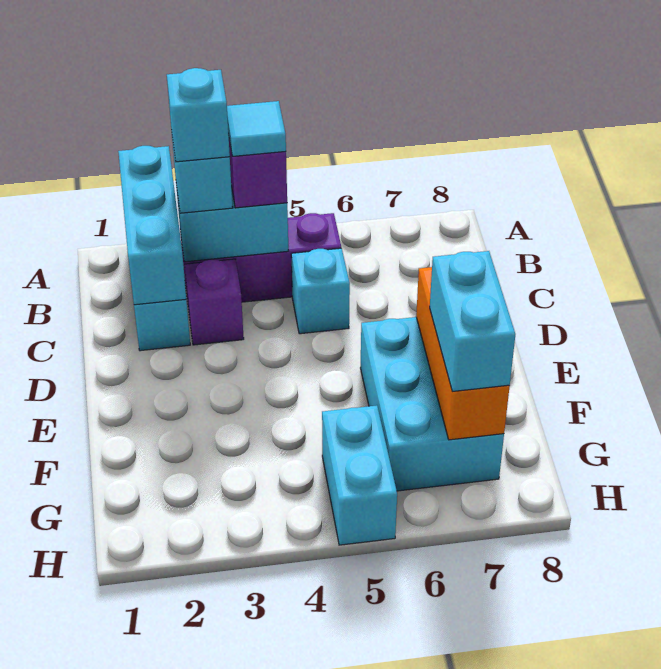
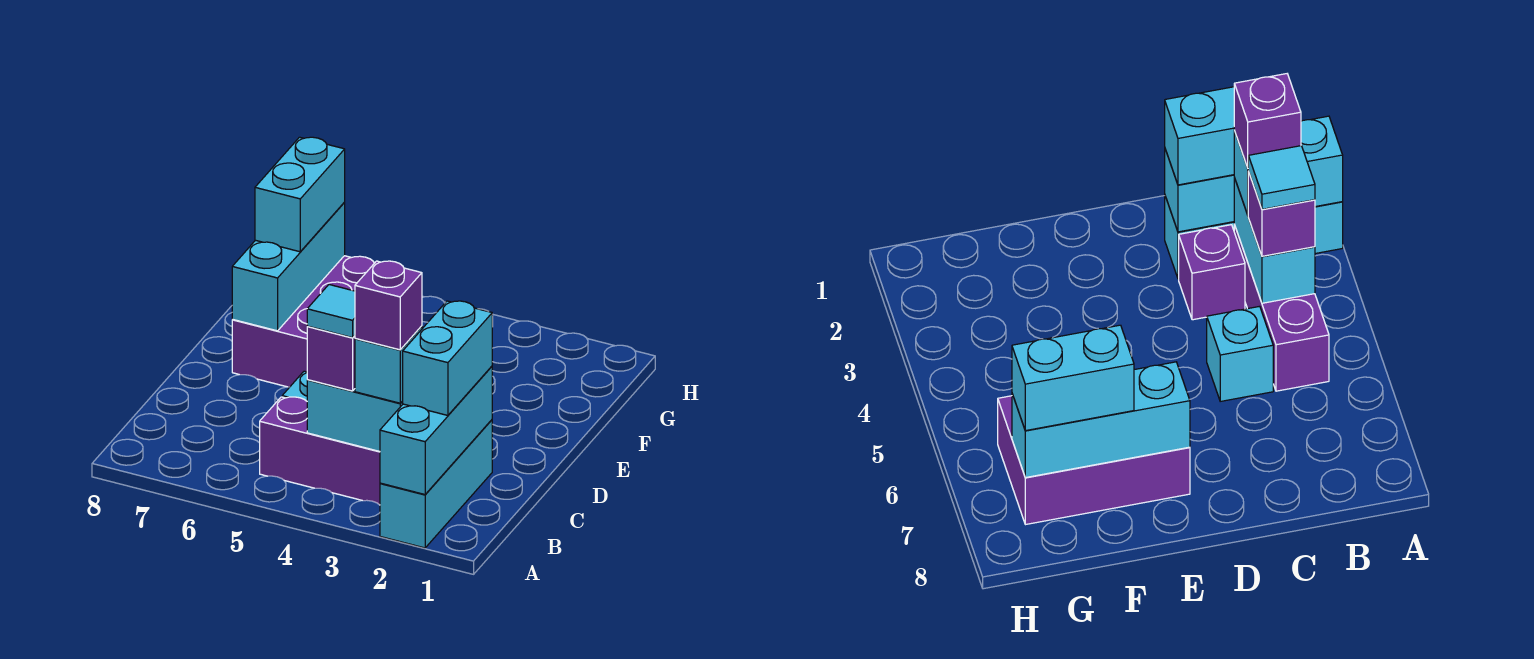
cyan brick B3 level 4 -> purple brick B3 level 4
cyan brick E6:G7 level 1 -> purple brick E6:G7 level 1
orange brick E7:G7 level 2 -> cyan brick E7:G7 level 2
cyan brick G5:H5 level 1 -> cyan brick B2:C2 level 3

